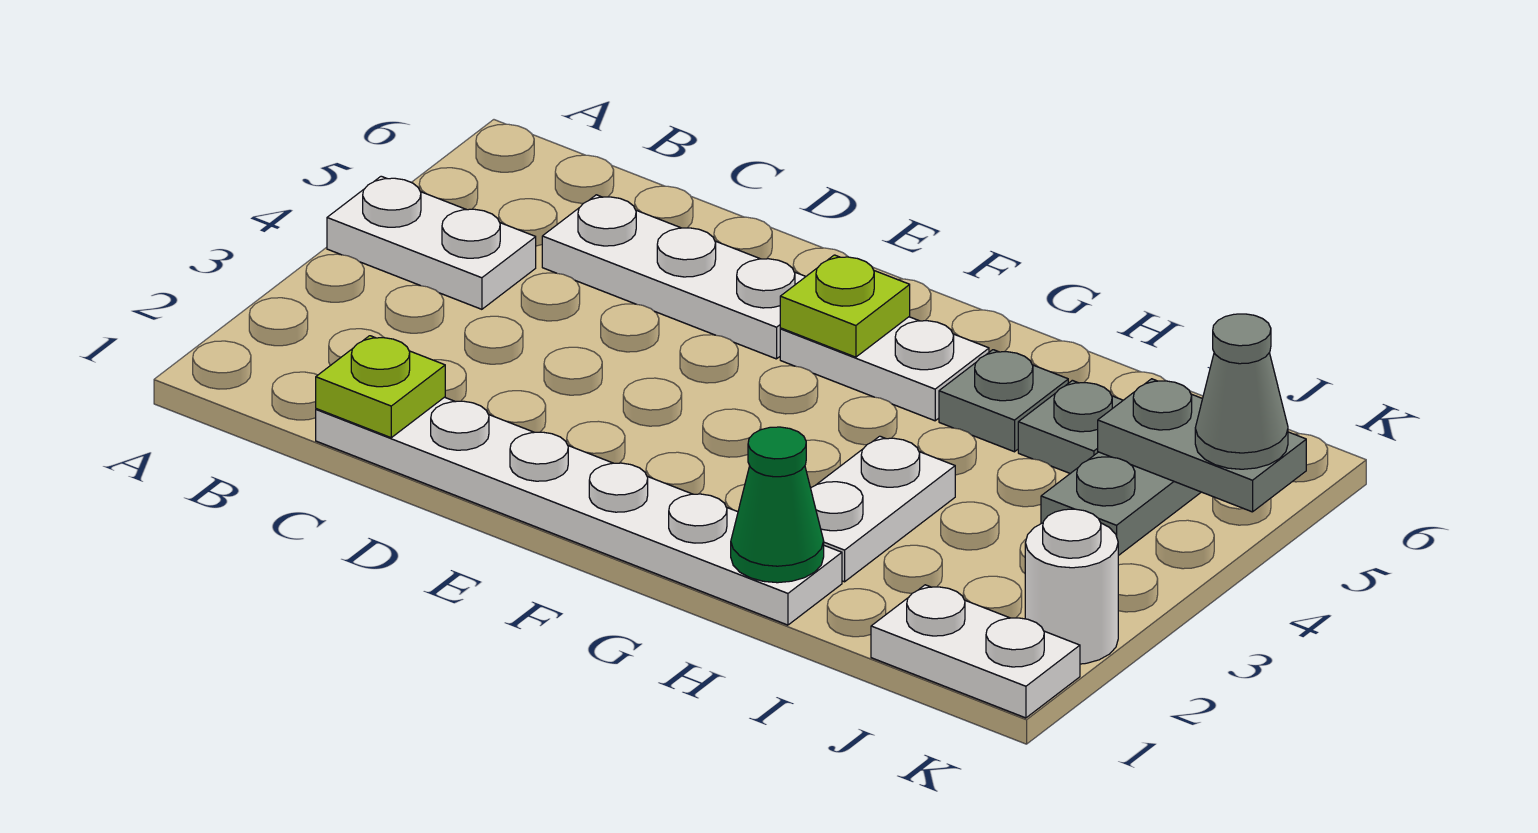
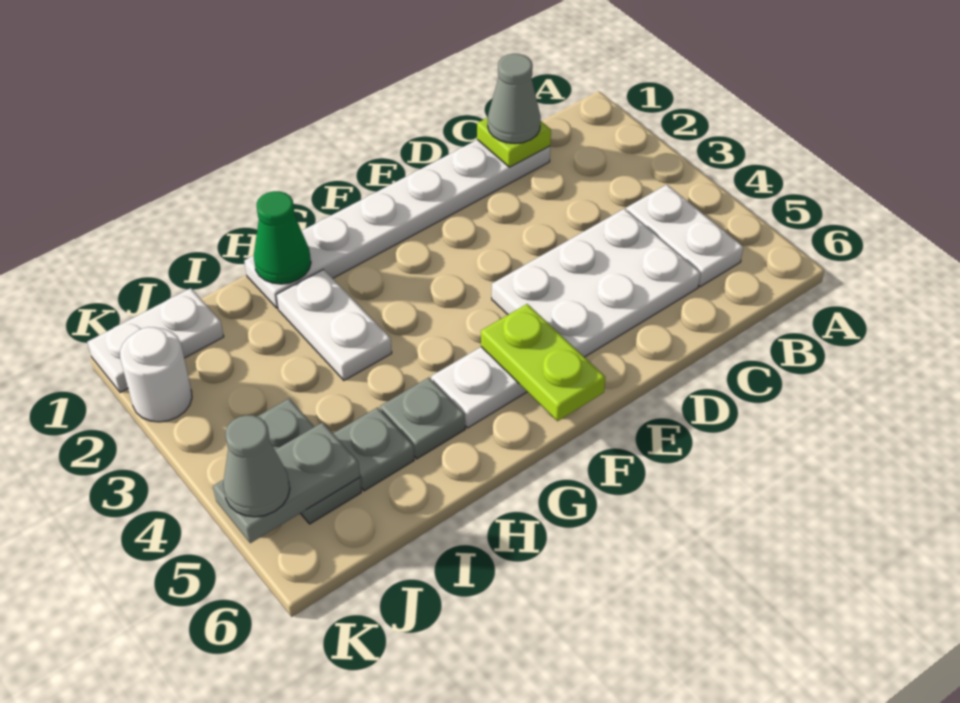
white plate A4:B4 level 1 -> white plate B4:B5 level 1
none -> grey cone C1 level 3
white plate C5:E5 level 1 -> white plate C4:E5 level 1
lime plate F5 level 2 -> lime plate F5:F6 level 2

